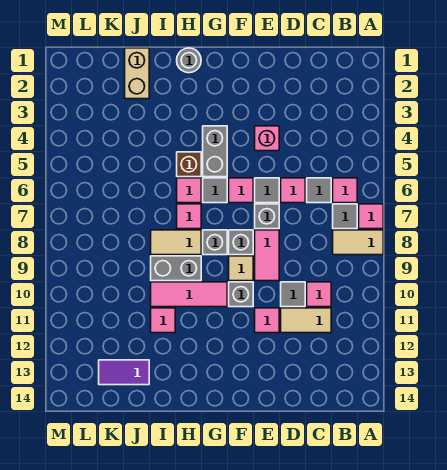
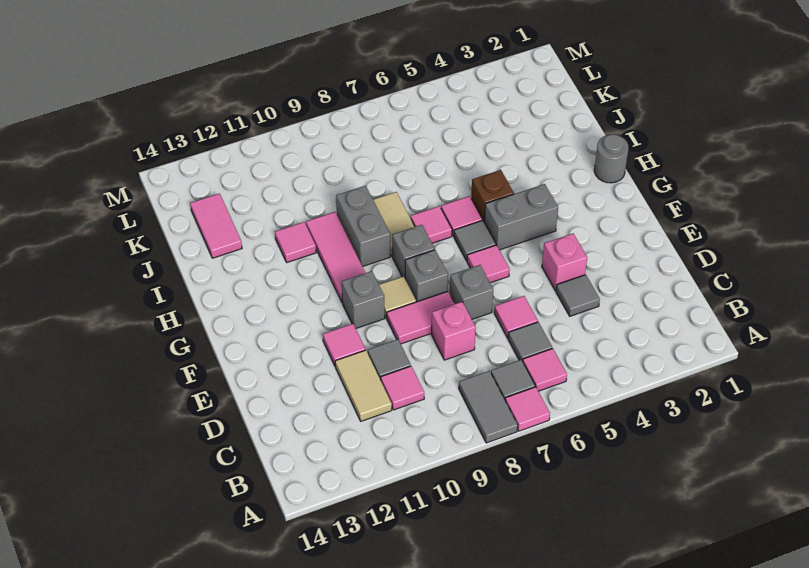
tan tile A8:B8 level 1 -> grey tile A8:B8 level 1
none -> pink brick D8 level 1
grey tile E6 level 1 -> grey tile D4 level 1
tan brick J1:J2 level 1 -> none
purple tile J13:K13 level 1 -> pink tile J13:K13 level 1

